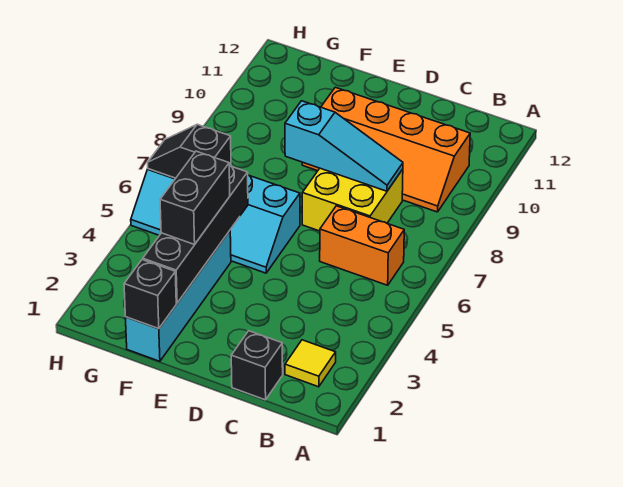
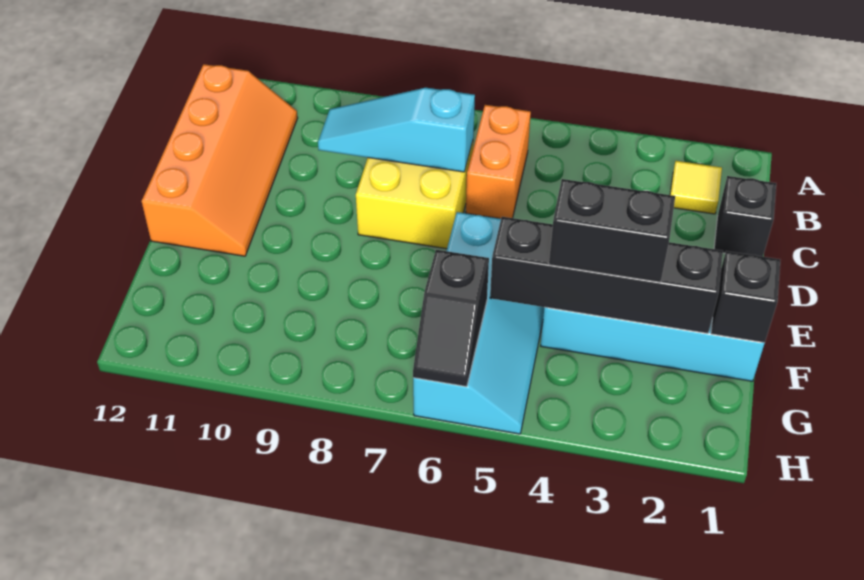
orange slope B9:E10 level 1 top 10 -> orange slope B11:E12 level 1 top 12
cyan slope C8:E8 level 2 top E -> cyan slope C7:C9 level 2 top 7

